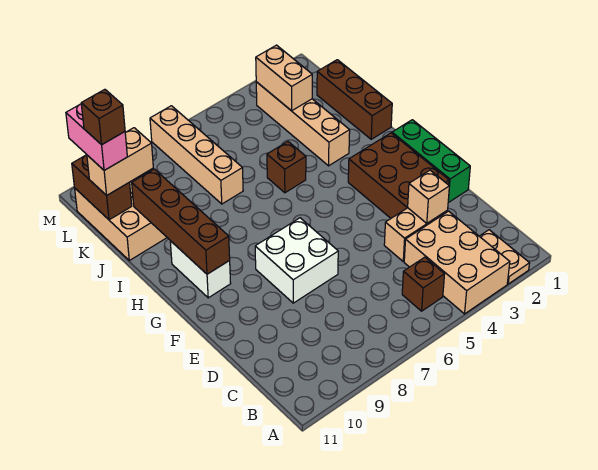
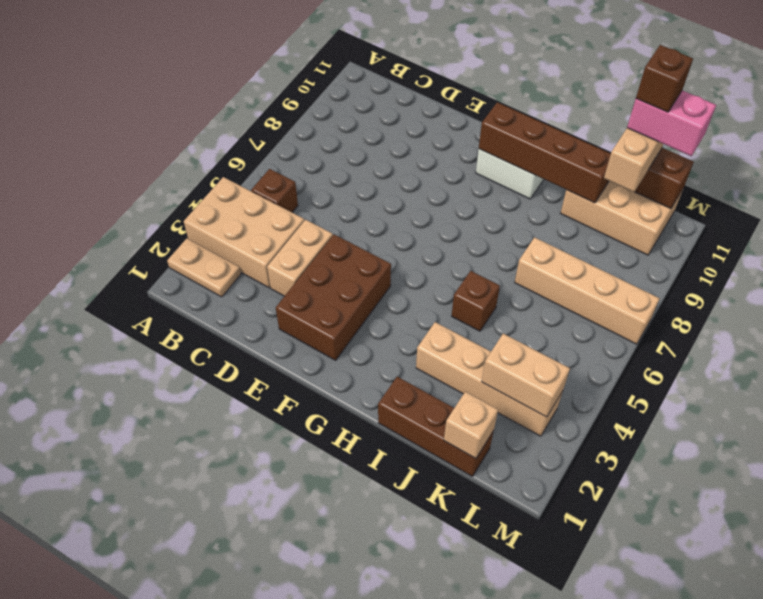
tan brick D3 level 2 -> tan brick K1 level 2
green brick E1:G1 level 1 -> none
brown brick E2:G3 level 1 -> brown brick E2:F4 level 1
white brick E7:F8 level 1 -> none

